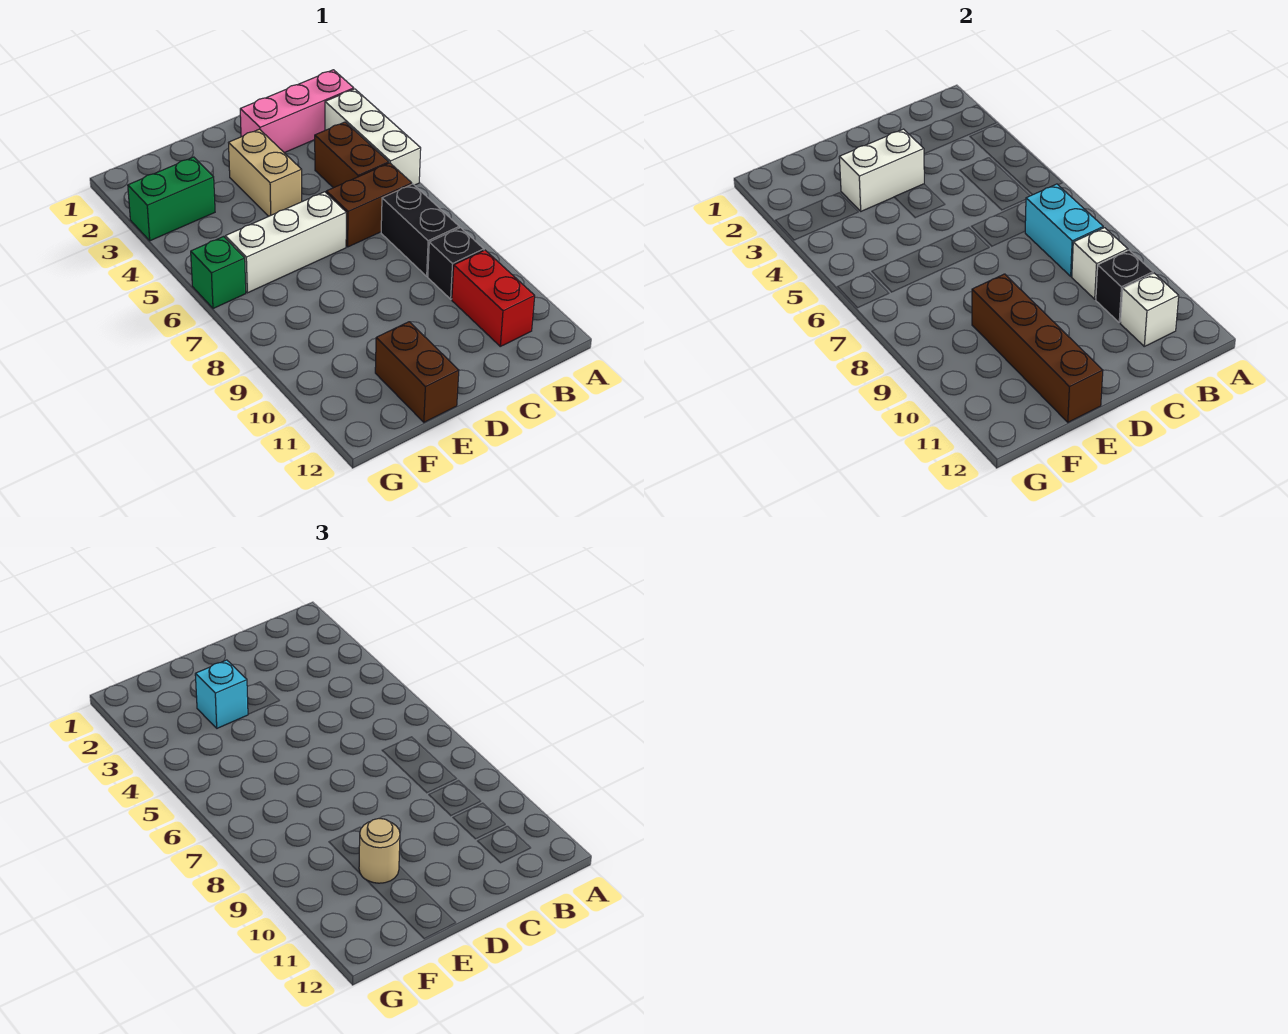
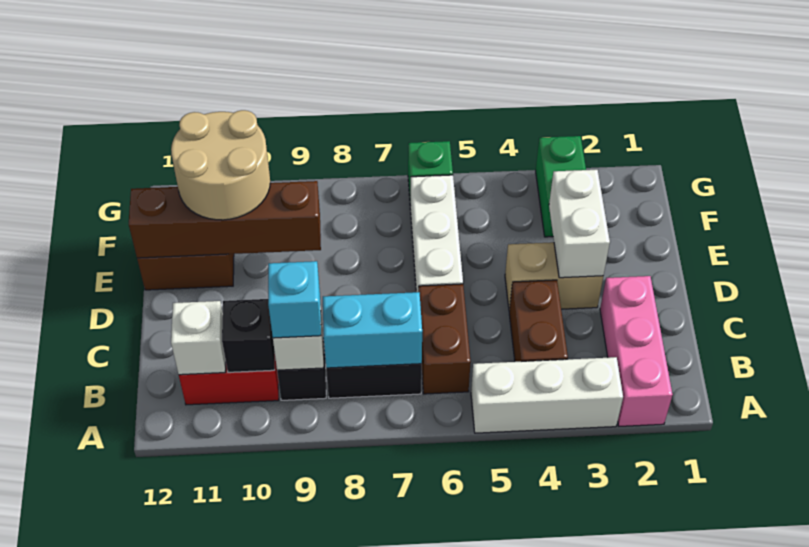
brown brick B4:B5 level 1 -> brown brick B4:C4 level 1
cyan brick E3 level 3 -> cyan brick B9 level 3
tan round brick E10 level 3 -> tan round brick E10:F11 level 3

